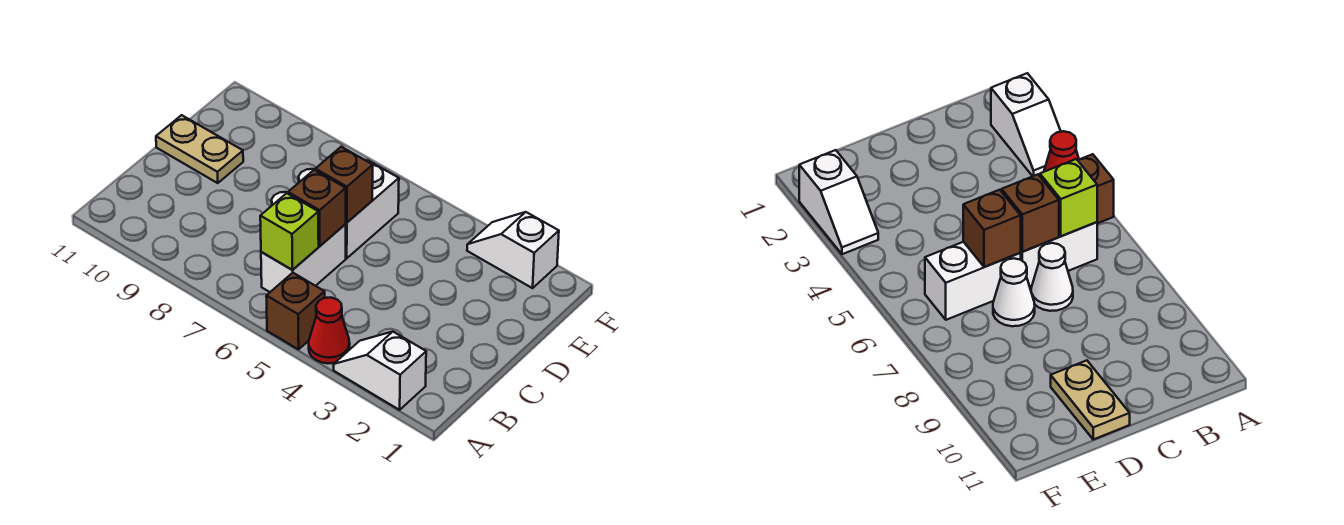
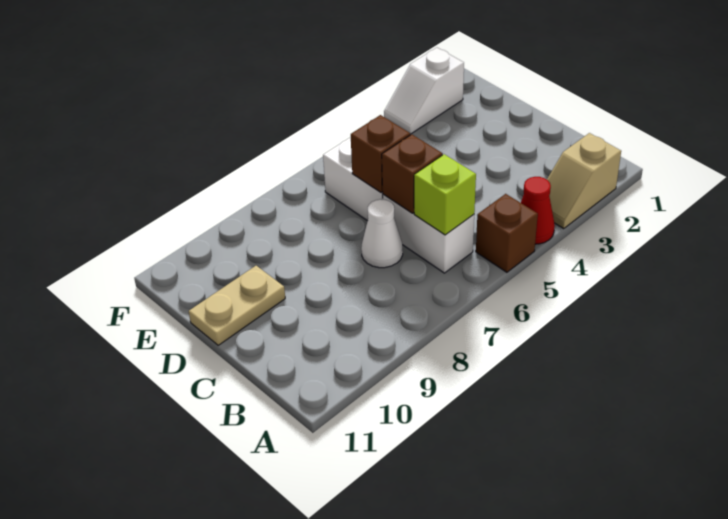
white slope A2:A3 level 1 top 2 -> tan slope A2:A3 level 1 top 2
white cone D7 level 1 -> none

